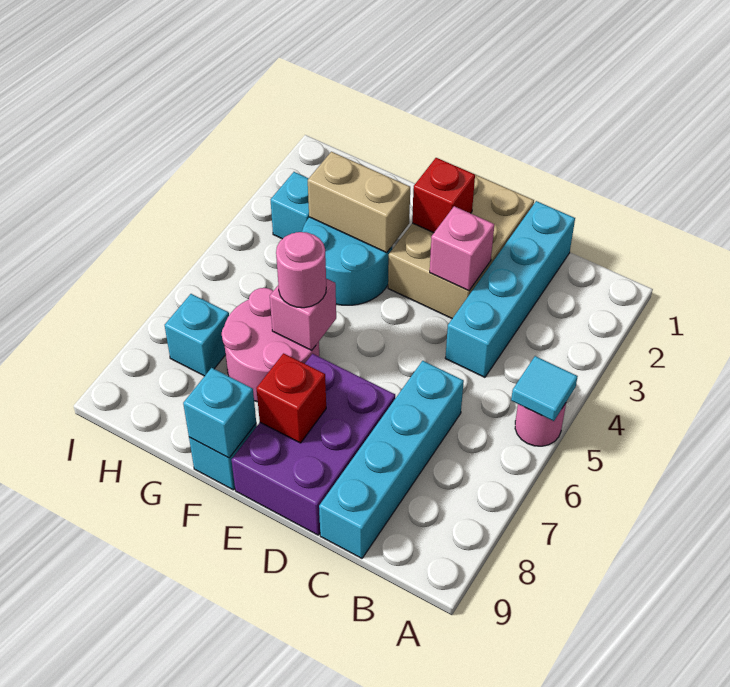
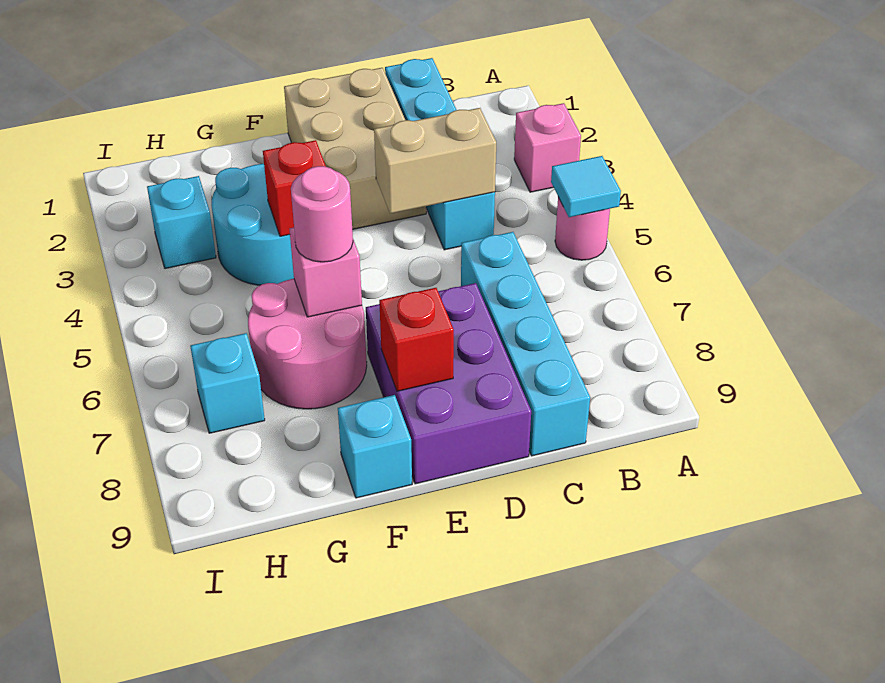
pink brick D3 level 2 -> pink brick A3 level 1
red brick E2 level 2 -> red brick F4 level 2
tan brick F3:G3 level 2 -> tan brick C4:D4 level 2
cyan brick F9 level 2 -> none

